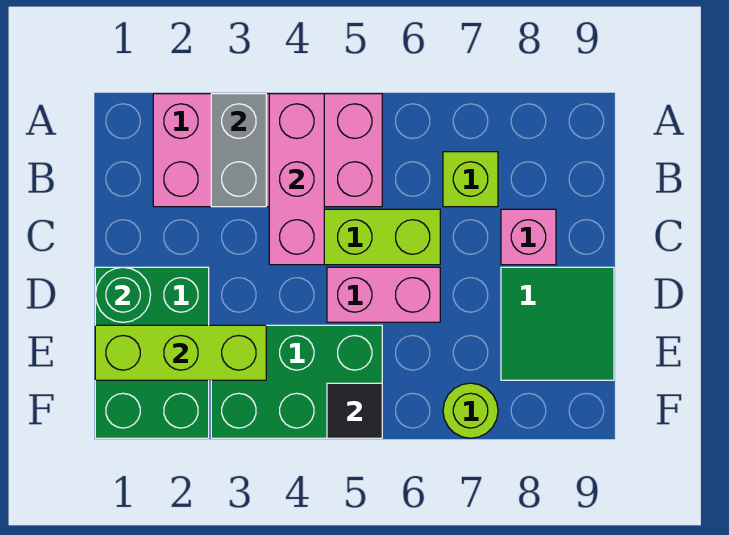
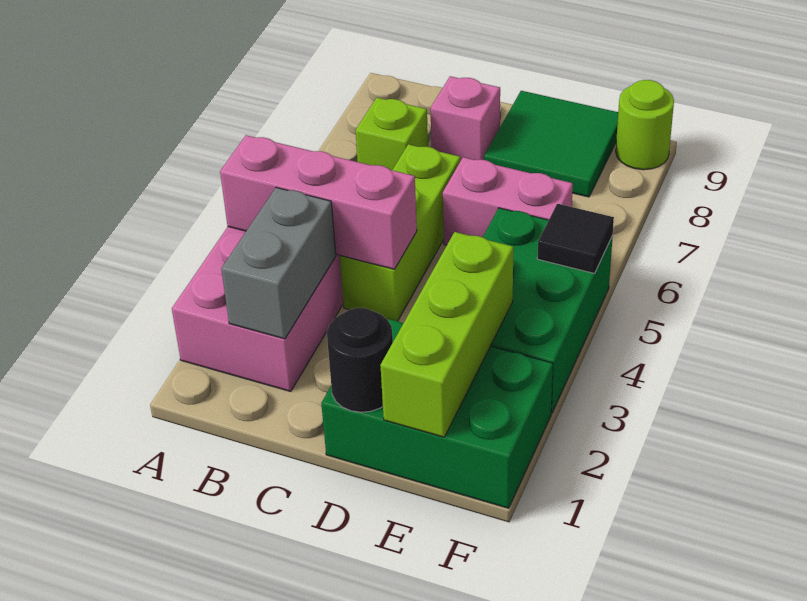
grey brick A3:B3 level 2 -> grey brick B2:B3 level 2
green round brick D1 level 2 -> black round brick D1 level 2
pink brick D5:D6 level 1 -> pink brick D6:E6 level 1
lime round brick F7 level 1 -> lime round brick F9 level 1

